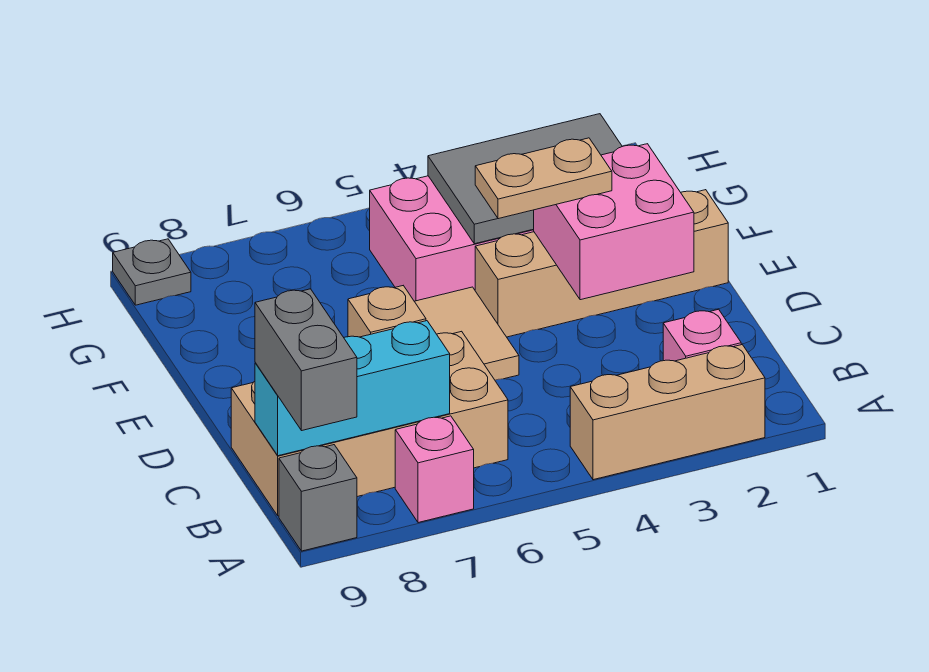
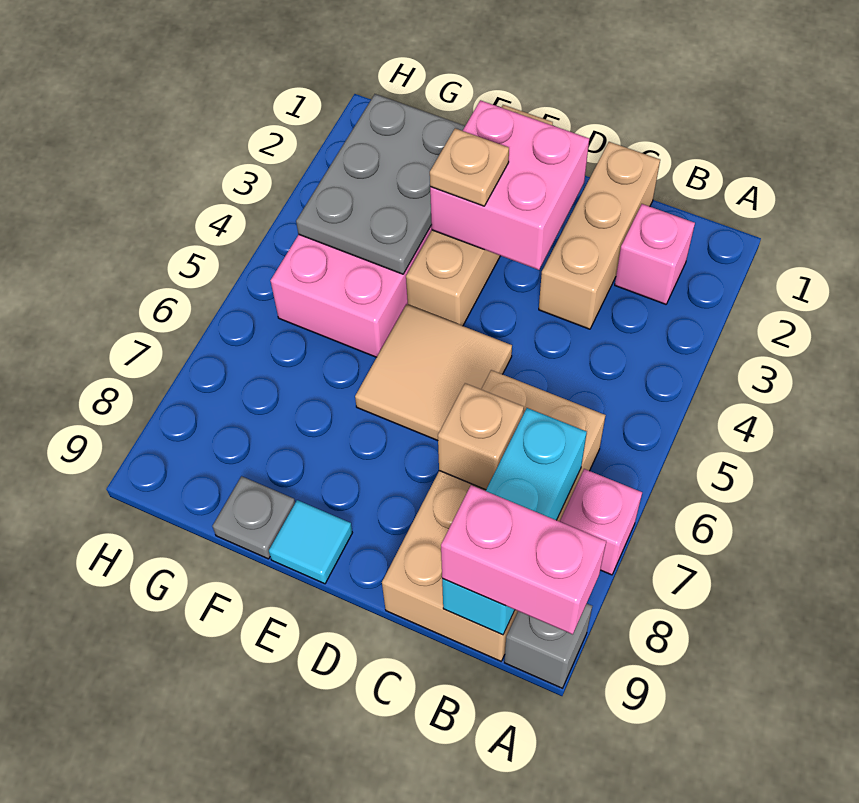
tan brick A2:A4 level 1 -> tan brick C1:C3 level 1
grey brick A9:B9 level 3 -> pink brick A9:B9 level 3
tan plate E3:E4 level 3 -> tan plate E3 level 3
none -> cyan tile E9 level 1
grey tile F2:G4 level 2 -> grey plate F2:G4 level 2
grey plate H9 level 1 -> grey plate F9 level 1

